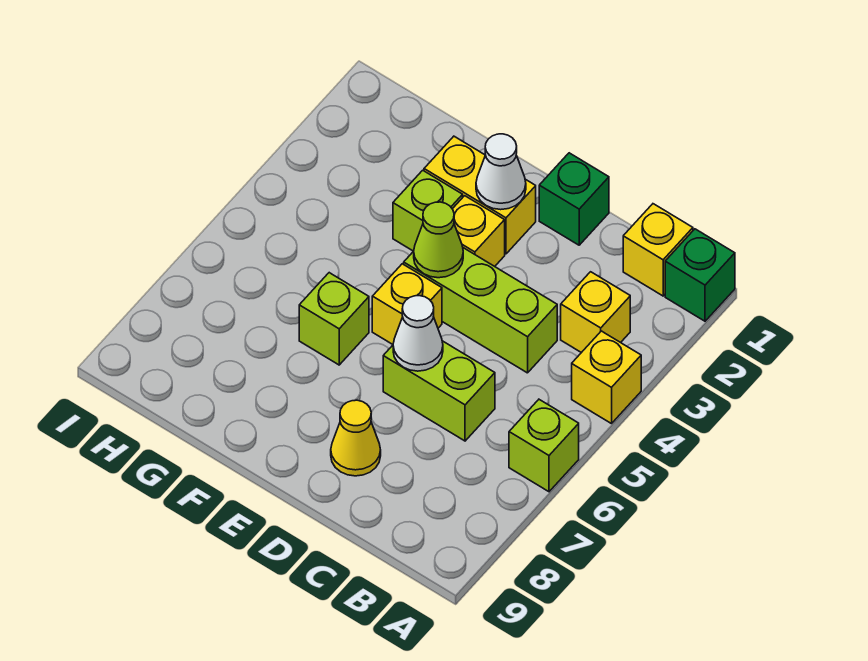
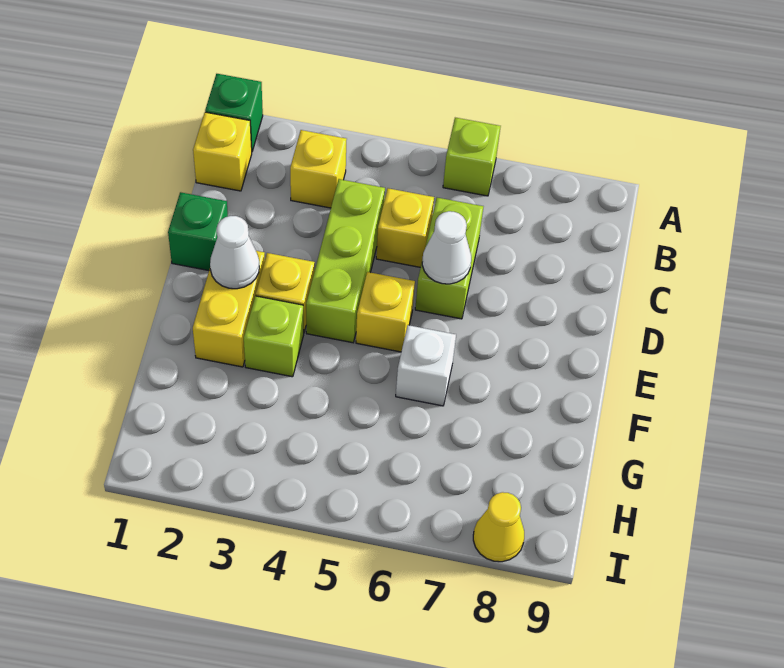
yellow brick A4 level 1 -> yellow brick C5 level 1
yellow cone D8 level 1 -> yellow cone I8 level 1
lime cone E4 level 2 -> none
lime brick F6 level 1 -> white brick F6 level 1

